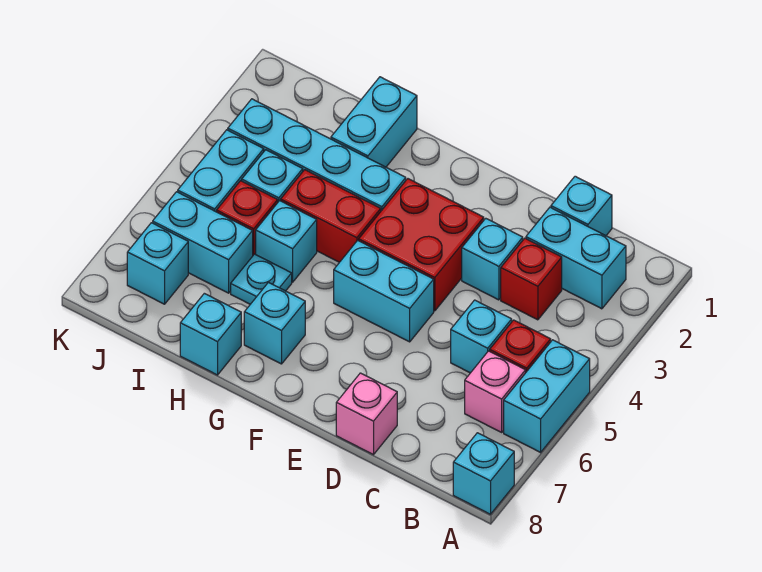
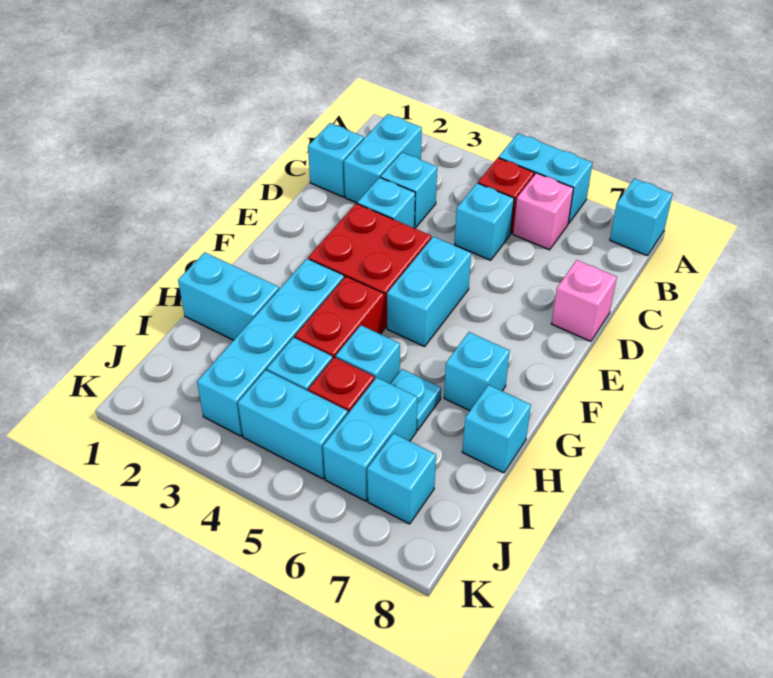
red brick C3 level 1 -> cyan brick C3 level 1

